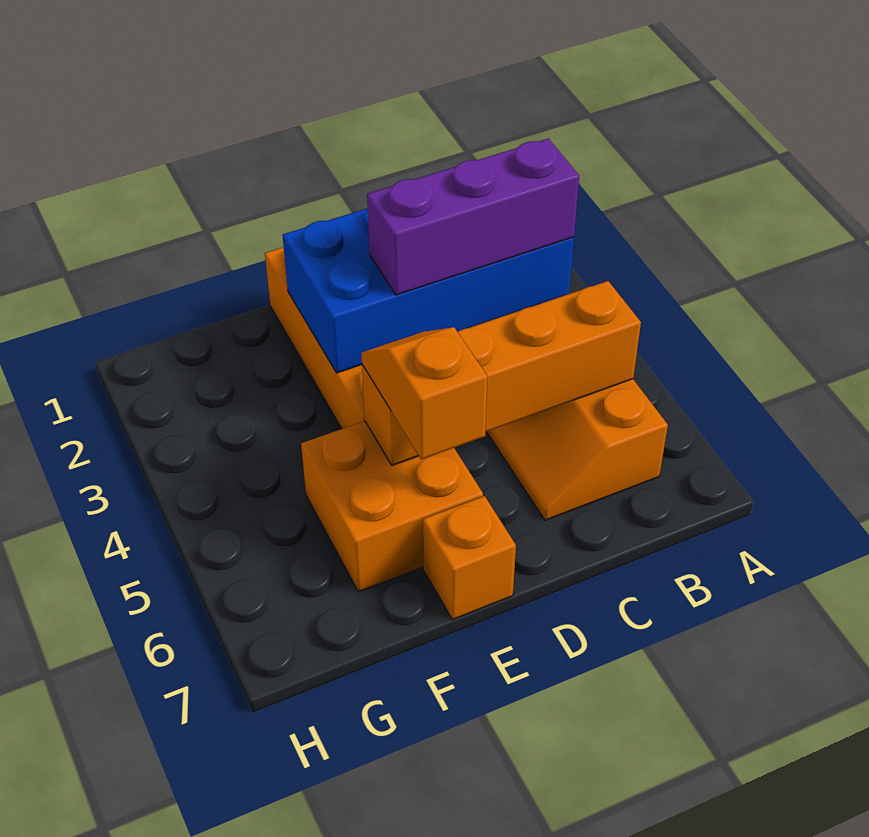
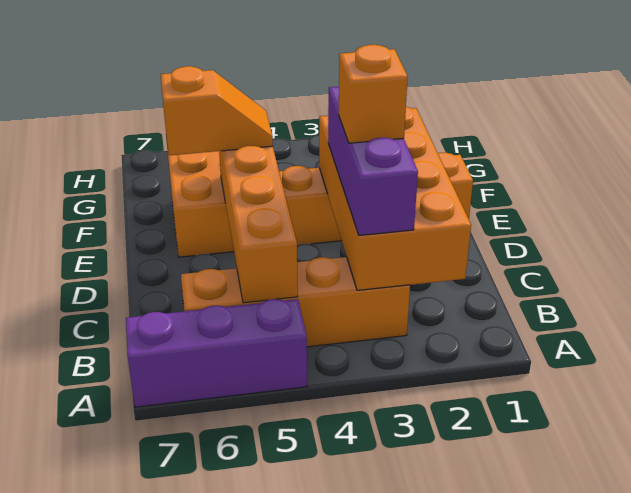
none -> purple brick A5:A7 level 1
blue brick B2:E3 level 2 -> orange brick B2:E3 level 2
orange brick E7 level 1 -> orange brick C3 level 4

